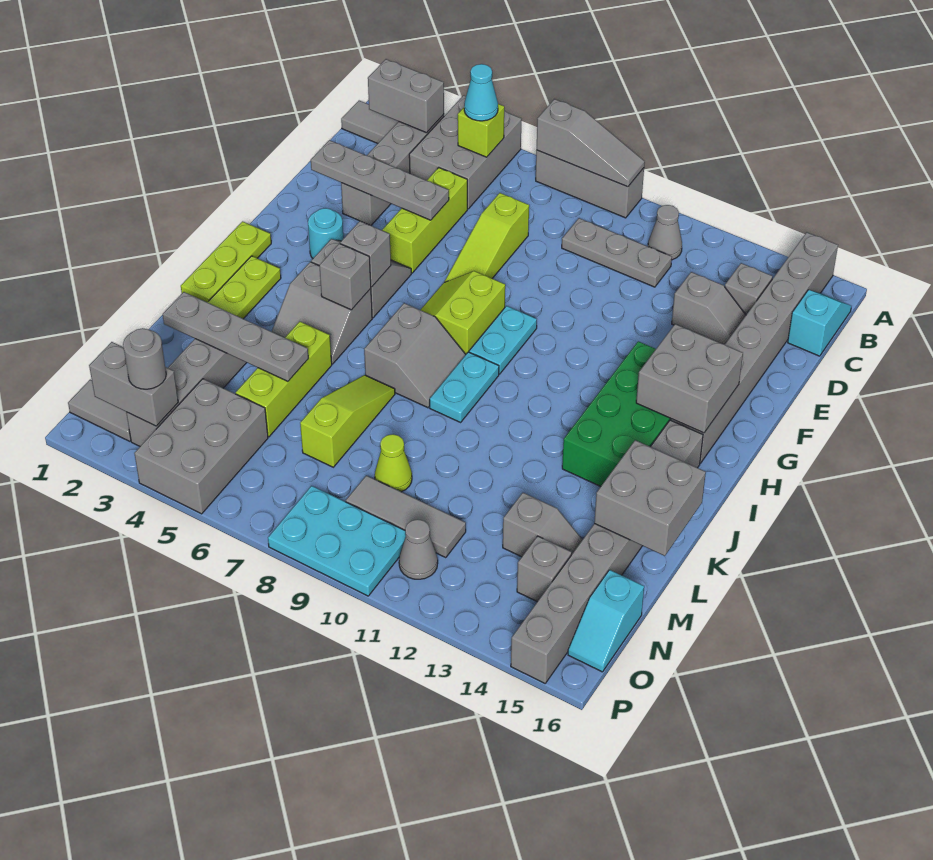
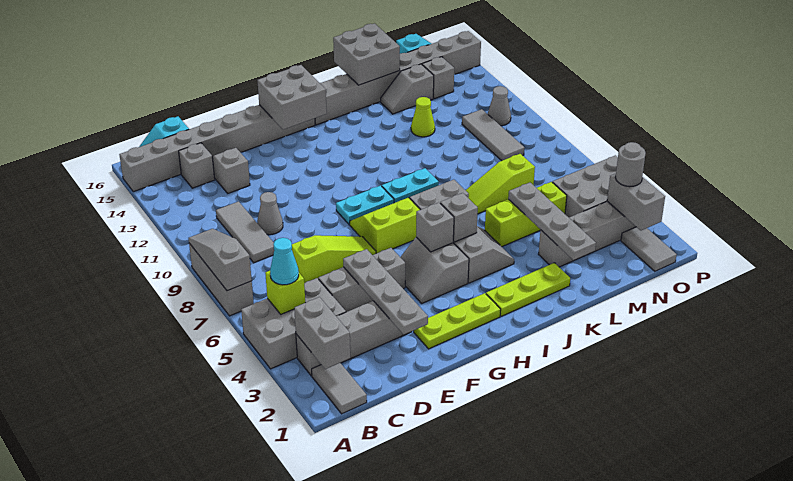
grey cone B11 level 1 -> grey cone D10 level 1
grey plate C9:C11 level 1 -> grey tile C9:C11 level 1
lime brick D5:F5 level 1 -> grey brick D5:F5 level 1
cyan round brick G3 level 1 -> none
lime slope G7:H8 level 1 top 8 -> lime slope G7:H8 level 1 top 7
green brick G13:J14 level 1 -> none
lime plate H1:J1 level 1 -> lime plate F2:H2 level 1
lime cone M9 level 1 -> lime cone L12 level 1
grey slope M13:M14 level 1 top 13 -> grey slope L14:M14 level 1 top M
cyan plate O8:P10 level 1 -> none

